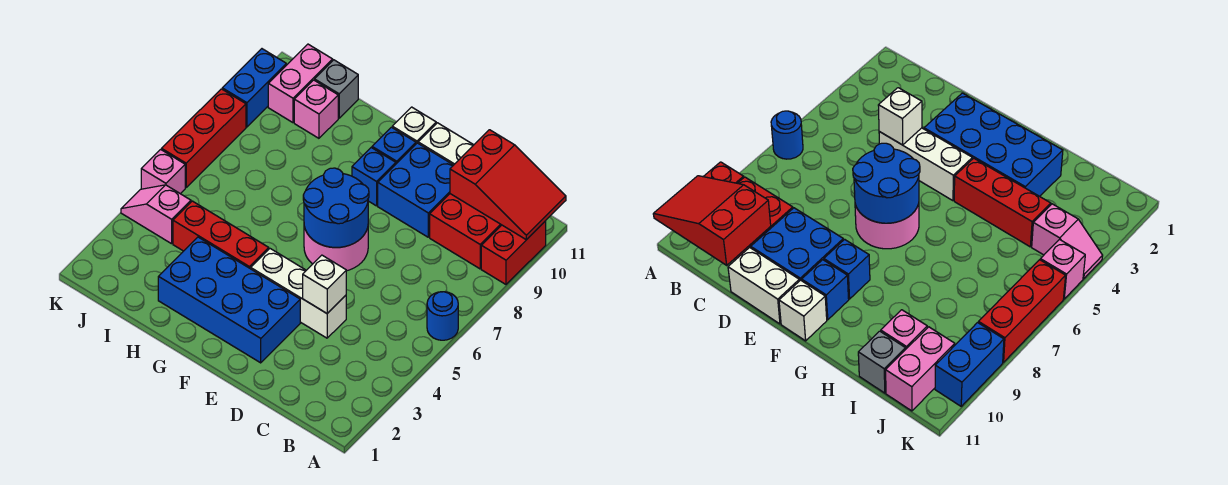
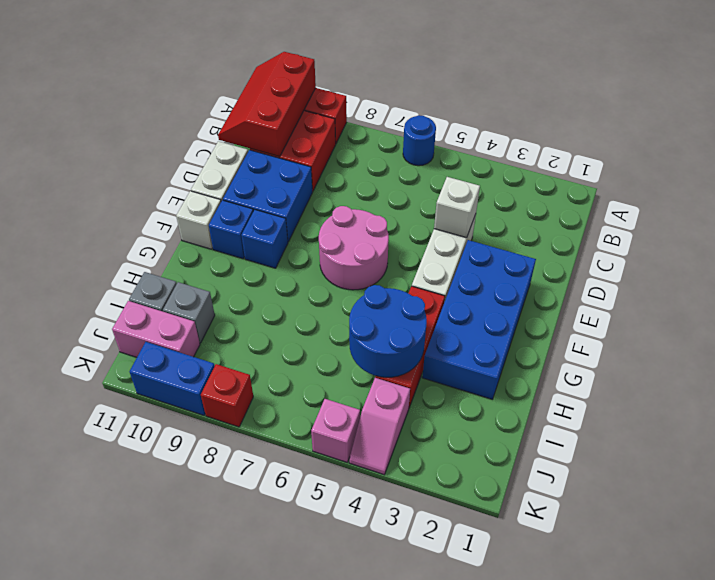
red slope A10:C11 level 2 top C -> red slope A10:C11 level 2 top 10
blue round brick E6:F7 level 2 -> blue round brick H4:I5 level 2
pink brick I10 level 1 -> grey brick I10 level 1
red brick K6:K8 level 1 -> red brick K8 level 1

